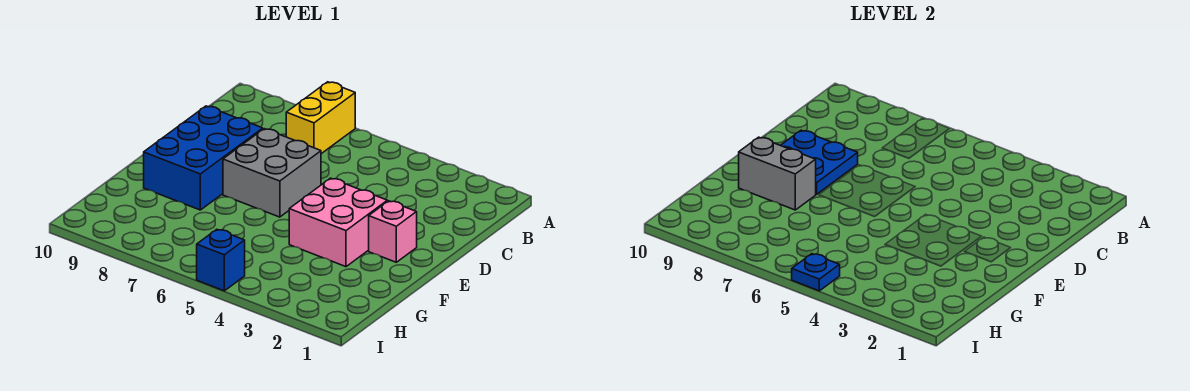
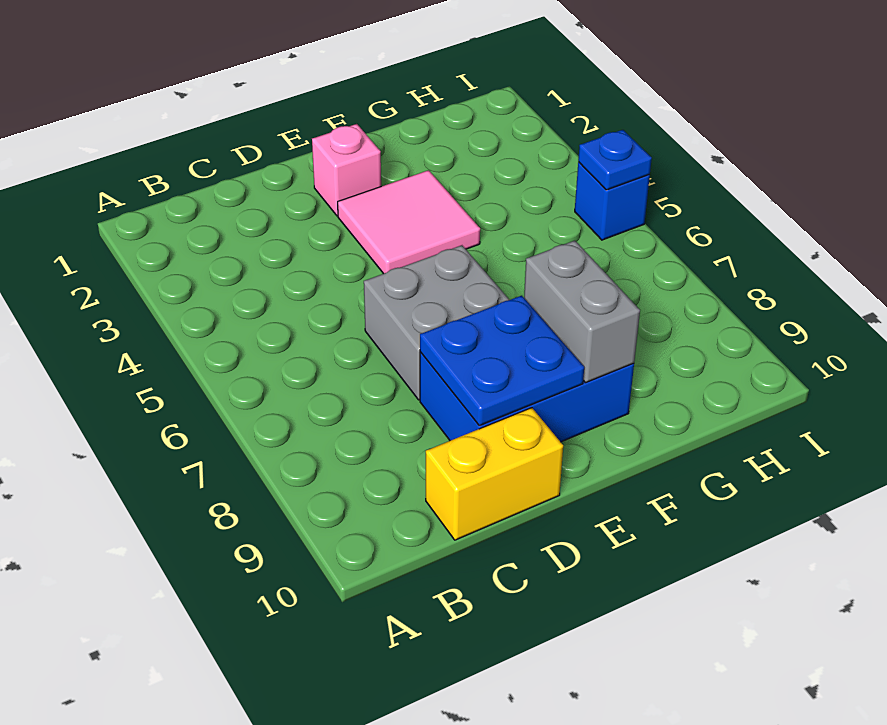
yellow brick A7:B7 level 1 -> yellow brick C10:D10 level 1
pink brick E3:F4 level 1 -> pink tile E3:F4 level 1

